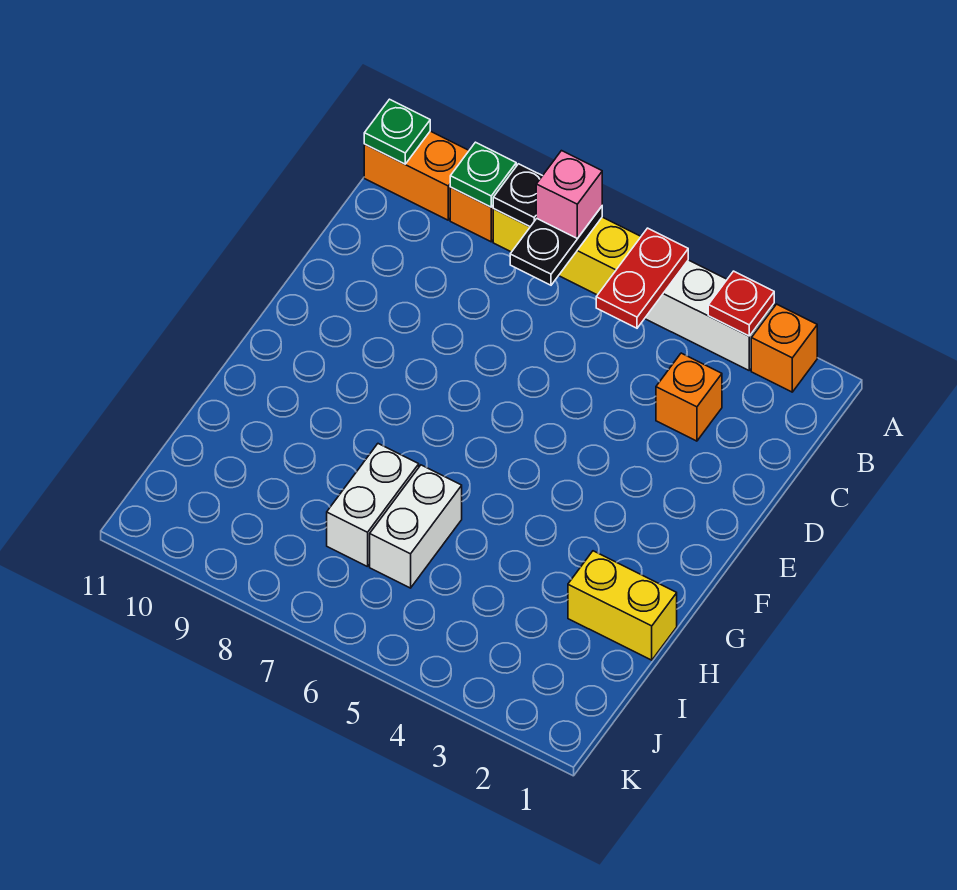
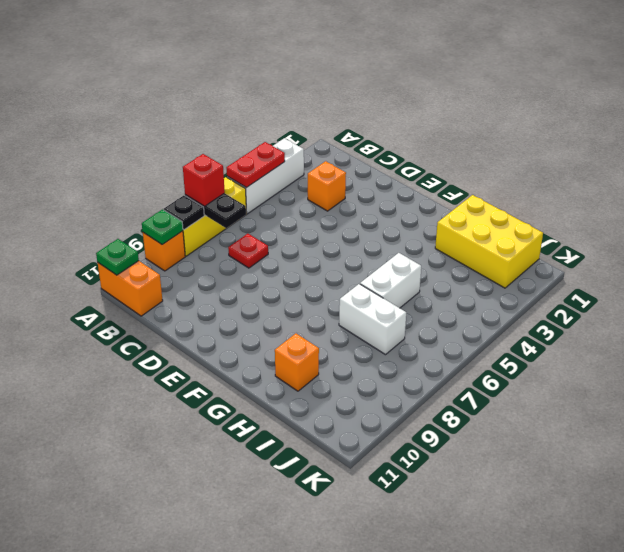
orange brick A2 level 1 -> orange brick H10 level 1
red plate A3 level 2 -> red plate C7 level 1
red plate A5:B5 level 2 -> red plate A4:A5 level 2
pink brick A7 level 3 -> red brick A7 level 3
orange brick A10:A11 level 1 -> orange brick A11:B11 level 1
yellow brick H1:H2 level 1 -> yellow brick H1:J2 level 1
white brick H6:I6 level 1 -> white brick H5:H6 level 1

